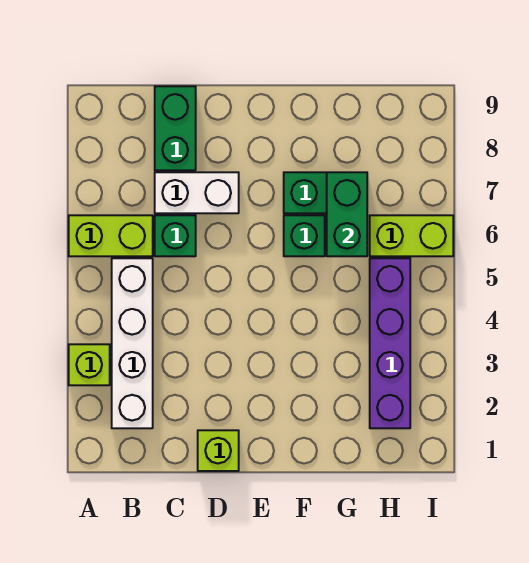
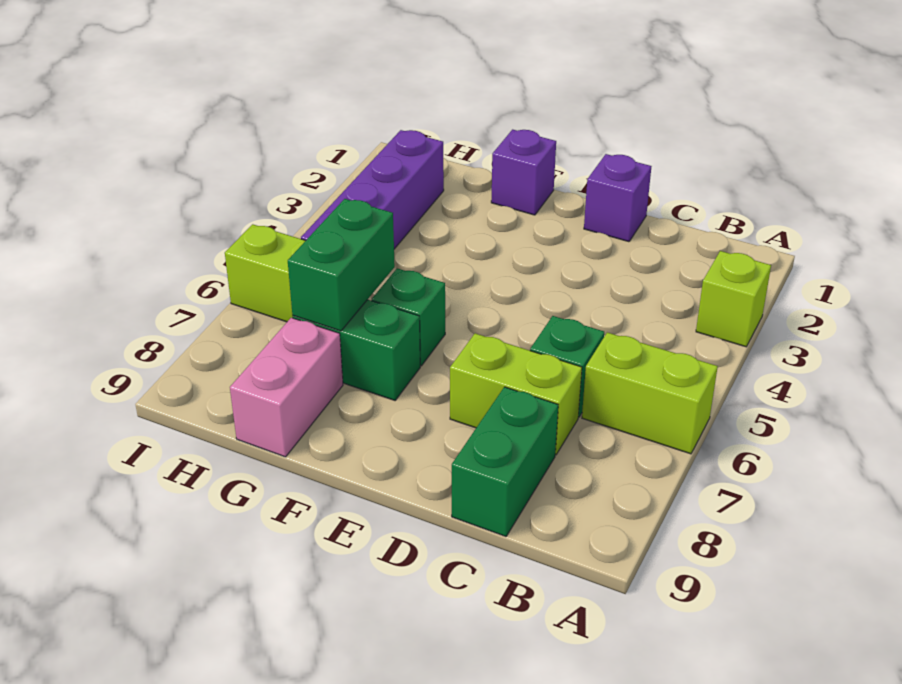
white brick B2:B5 level 1 -> none
white brick C7:D7 level 1 -> lime brick C7:D7 level 1
lime brick D1 level 1 -> purple brick D1 level 1
none -> purple brick F1 level 1
none -> pink brick G8:G9 level 1

